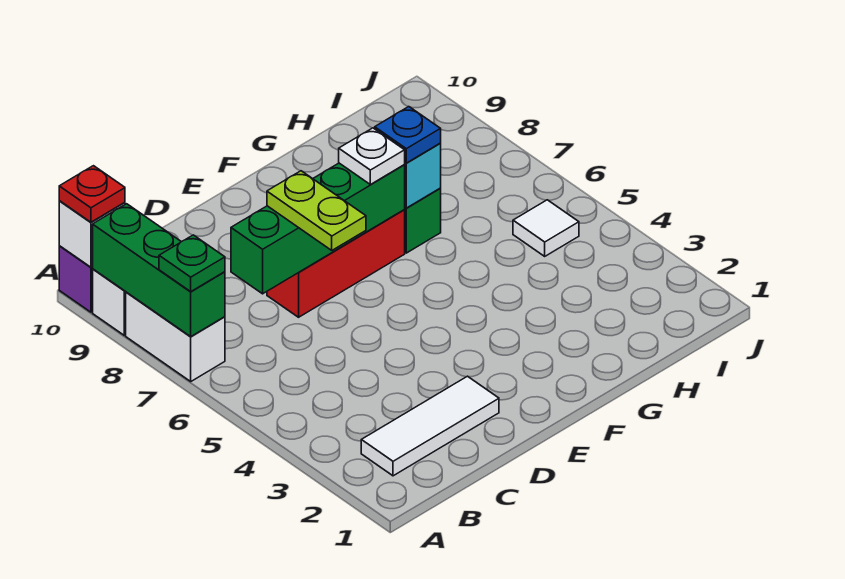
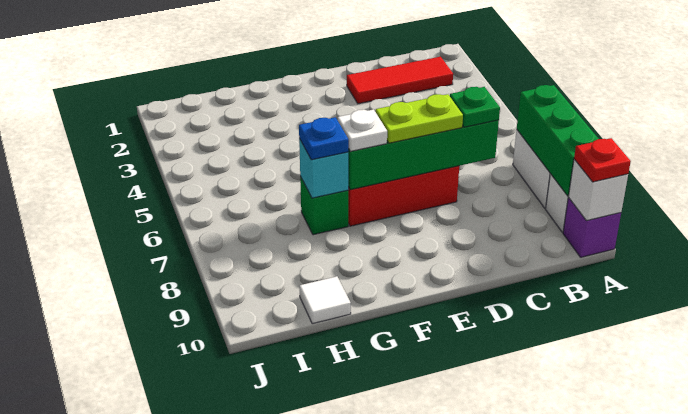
green plate A7 level 3 -> green plate C7 level 3
white tile B2:D2 level 1 -> red tile B2:D2 level 1
lime plate D6:D7 level 3 -> lime plate D7:E7 level 3
white tile I5 level 1 -> white tile H10 level 1

